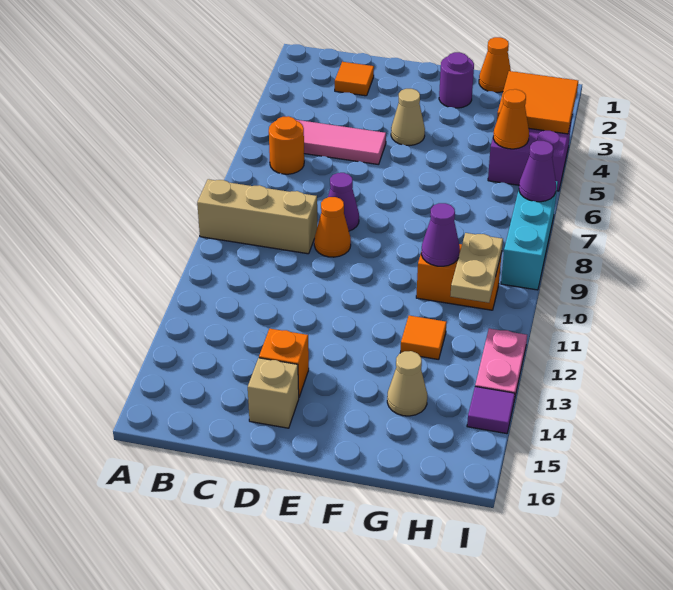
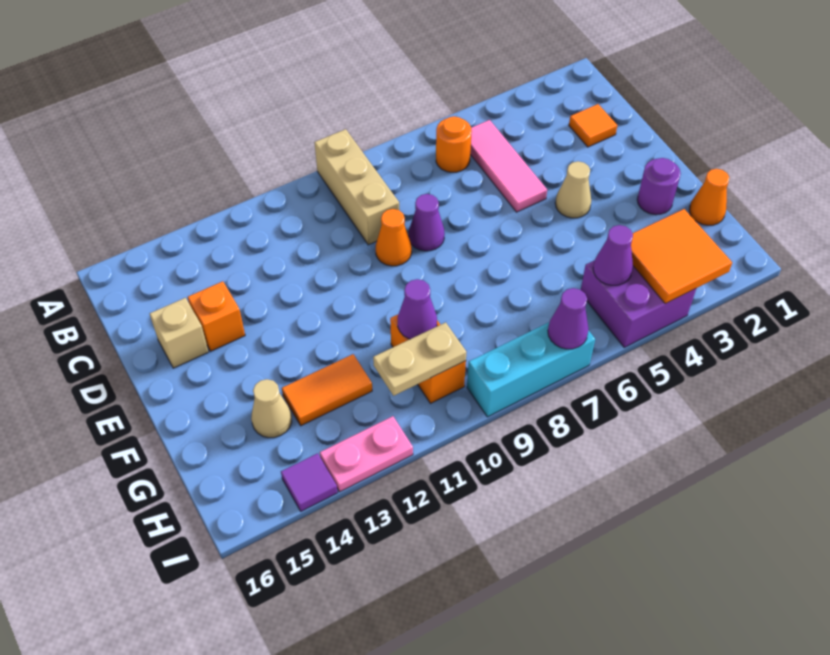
orange tile G12 level 1 -> orange tile G12:G13 level 1
orange cone H5 level 2 -> purple cone H5 level 2

